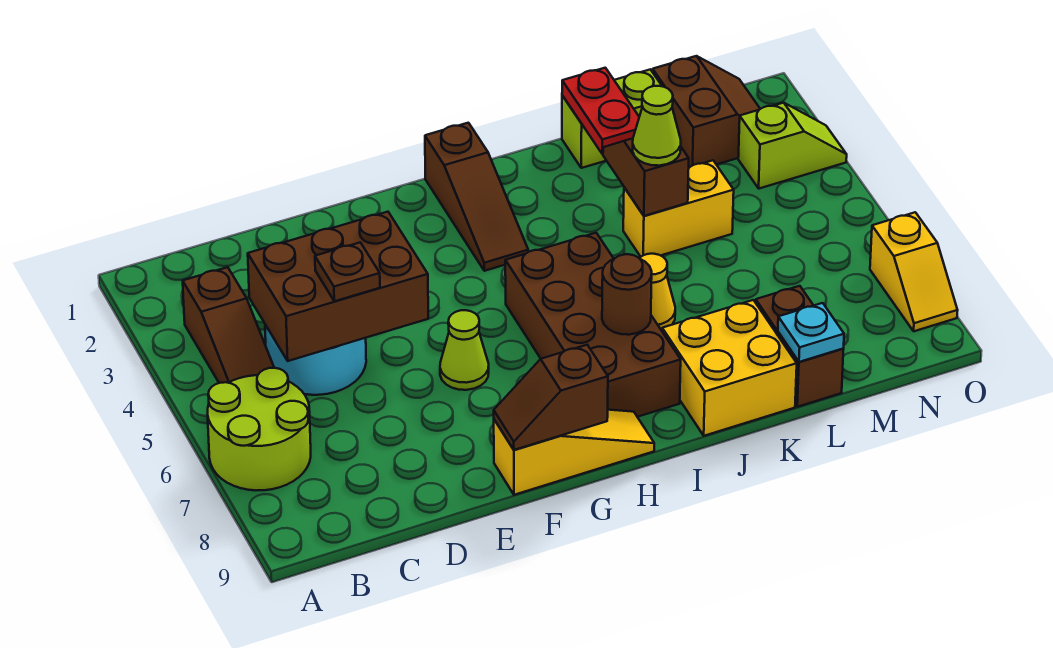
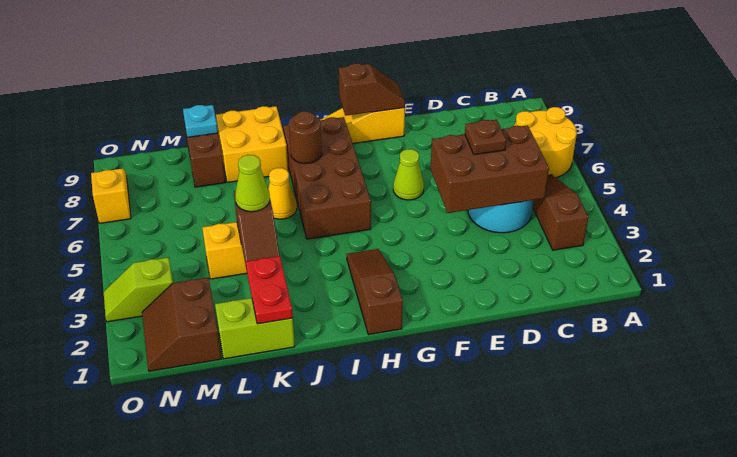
lime round brick A6:B7 level 1 -> yellow round brick A6:B7 level 1

